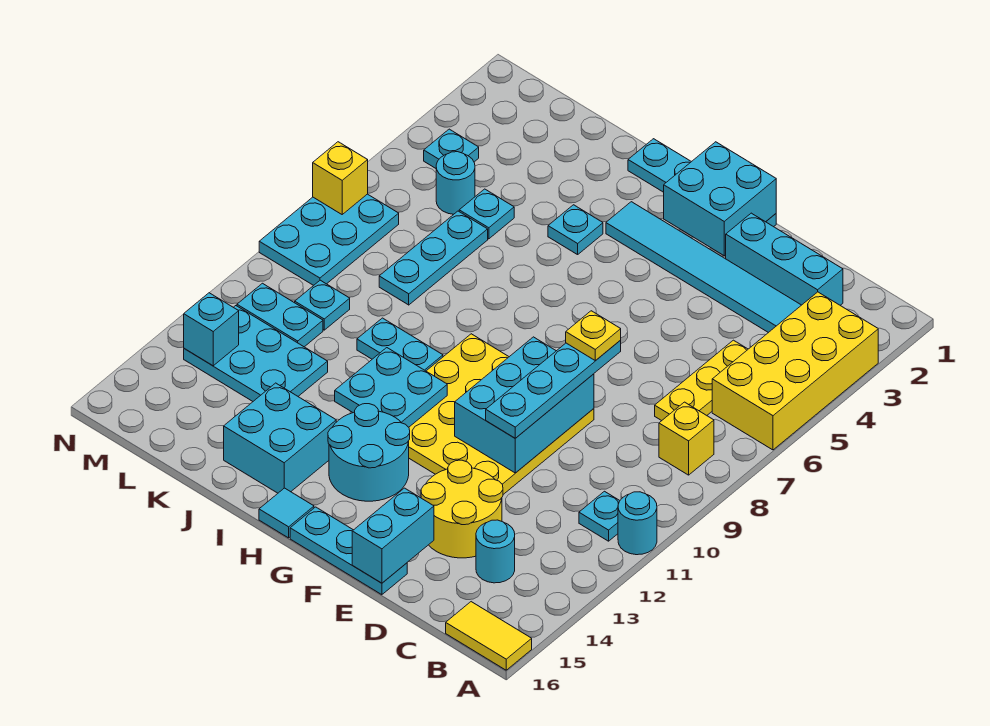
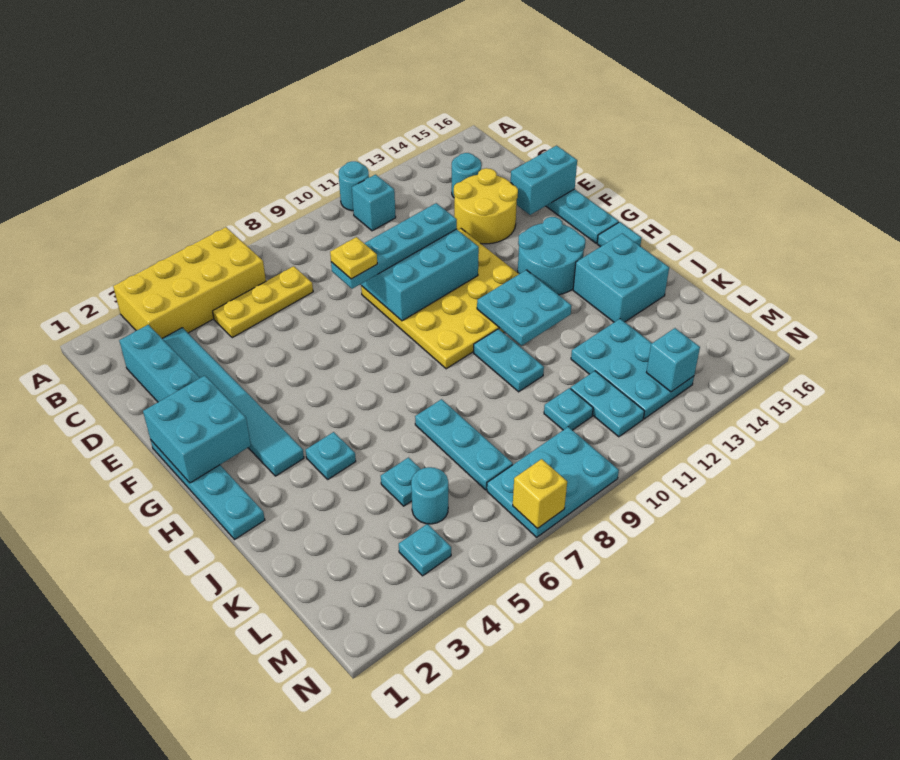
yellow tile A16:B16 level 1 -> none
yellow brick B8 level 1 -> none
cyan plate B11 level 1 -> cyan brick B11 level 1
cyan plate K6:K8 level 1 -> cyan plate J7:L7 level 1

